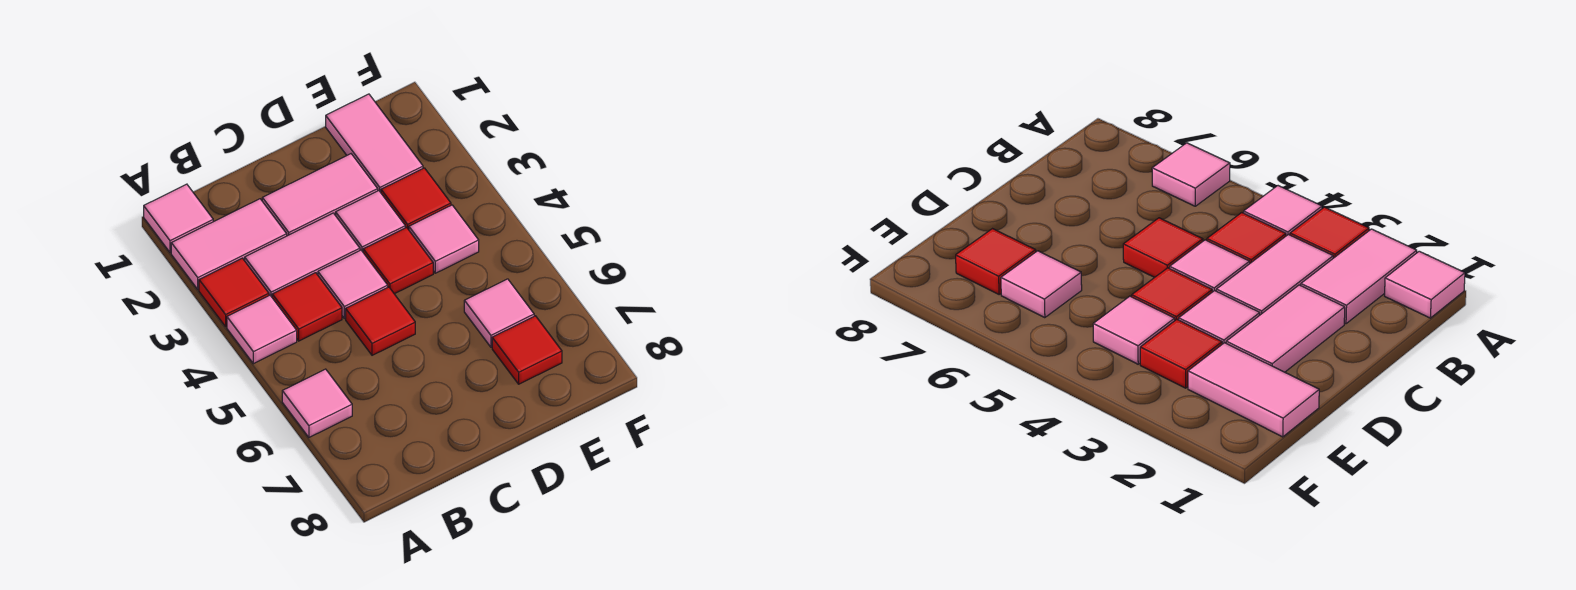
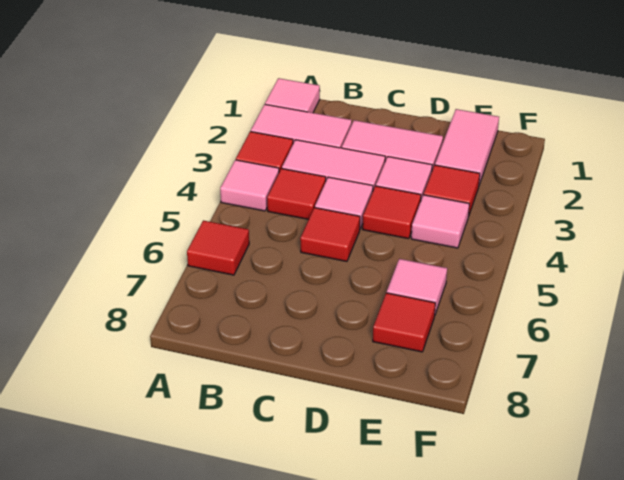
pink tile A6 level 1 -> red tile A6 level 1

